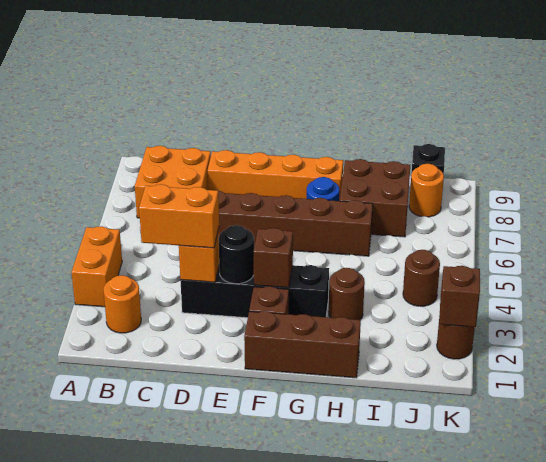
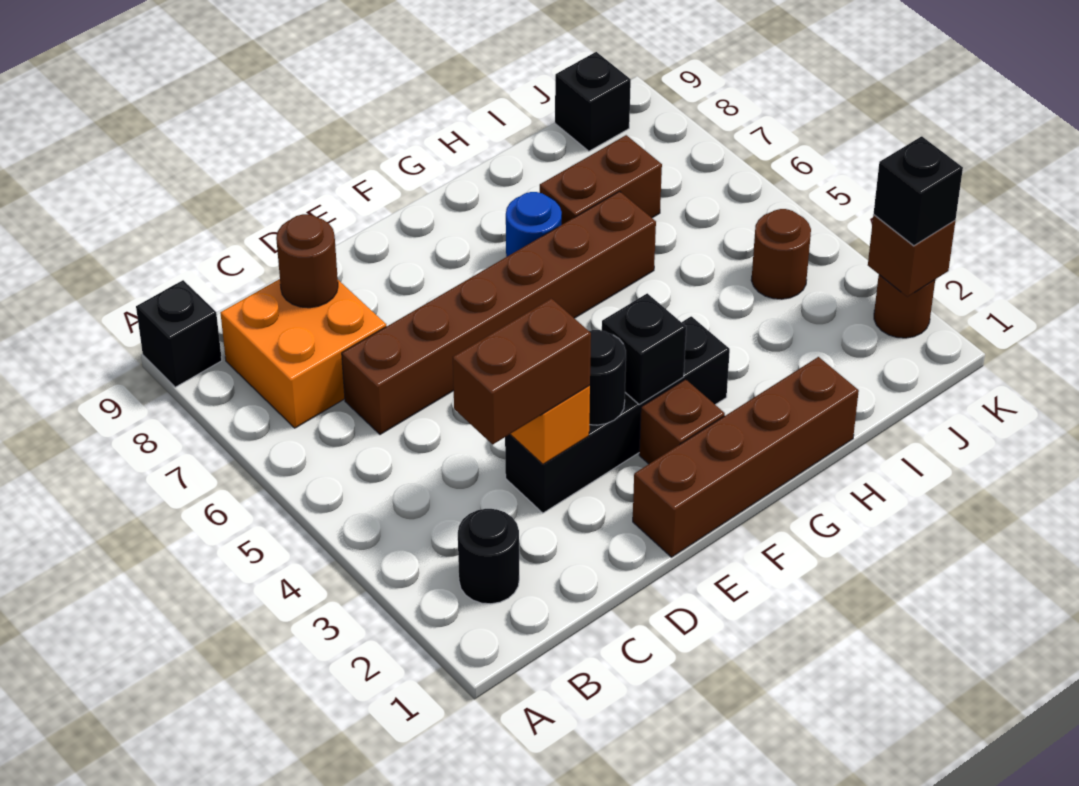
orange brick A3:A4 level 1 -> none
none -> black brick A9 level 1
orange round brick B2 level 1 -> black round brick B2 level 1
orange brick C3:D3 level 3 -> brown brick C3:D3 level 3
orange brick D8:G8 level 1 -> none
brown brick F1:H1 level 1 -> brown brick E1:H1 level 1
brown brick F3 level 2 -> black brick F3 level 2
brown round brick H3 level 1 -> brown round brick C8 level 2
brown brick H7:I8 level 1 -> brown brick H7:I7 level 1
orange round brick J8 level 1 -> none
none -> black brick K2 level 3

